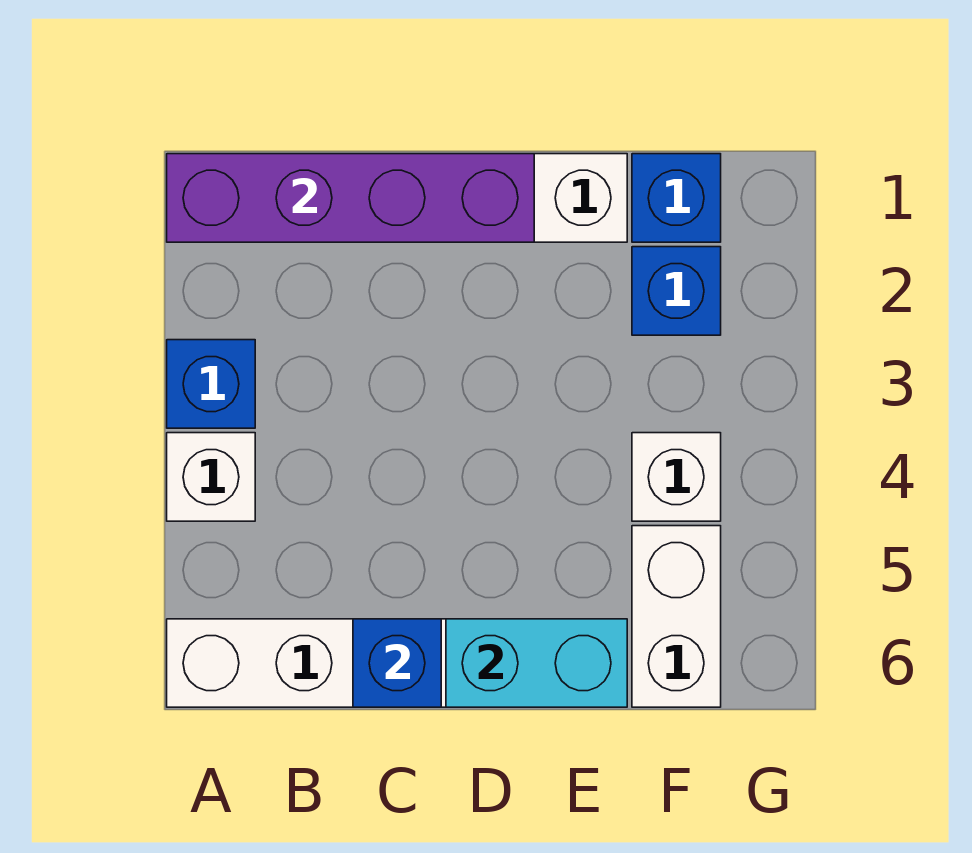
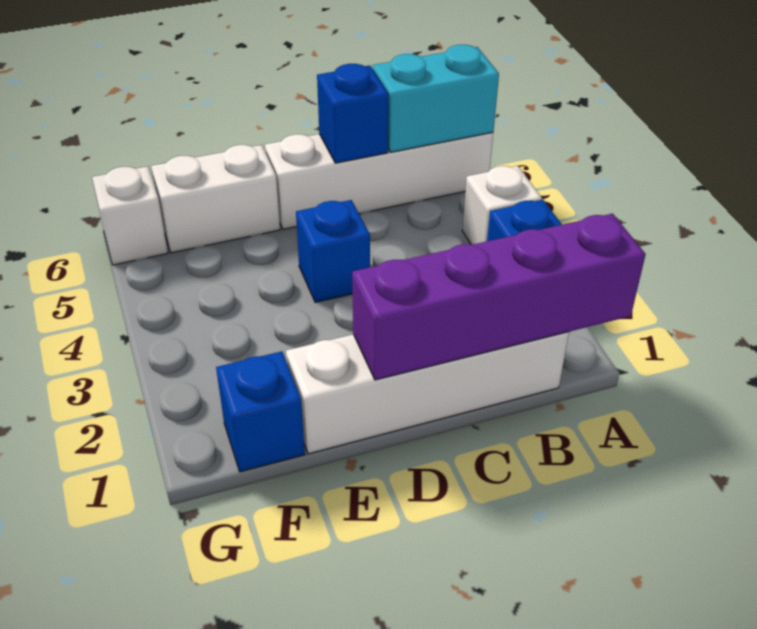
cyan brick D6:E6 level 2 -> cyan brick A6:B6 level 2
blue brick F2 level 1 -> blue brick D4 level 1
white brick F4 level 1 -> white brick G6 level 1
white brick F5:F6 level 1 -> white brick E6:F6 level 1

